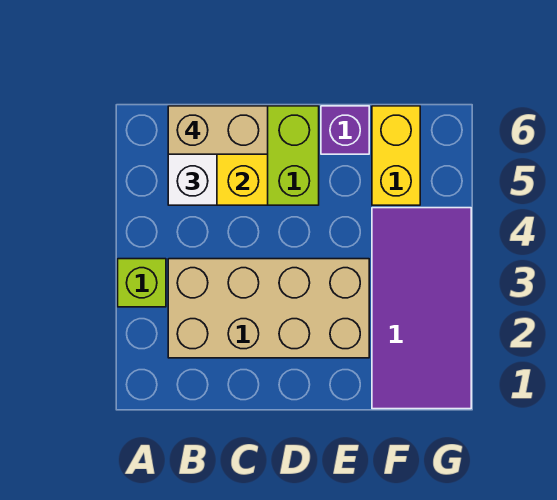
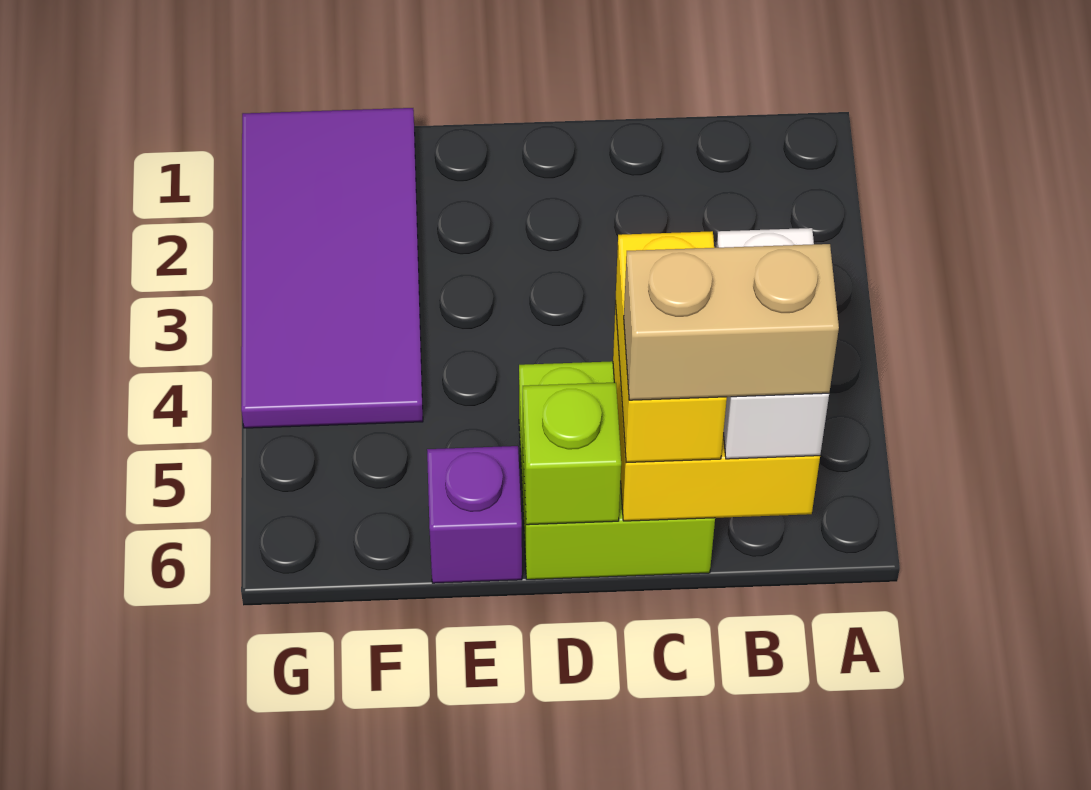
lime brick A3 level 1 -> lime brick D6 level 2
tan brick B2:E3 level 1 -> none
yellow brick F5:F6 level 1 -> yellow brick C5:C6 level 3

